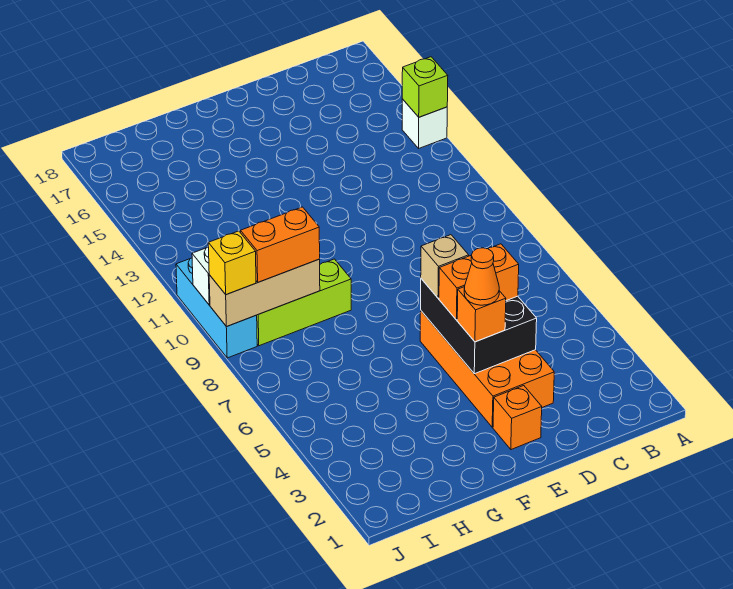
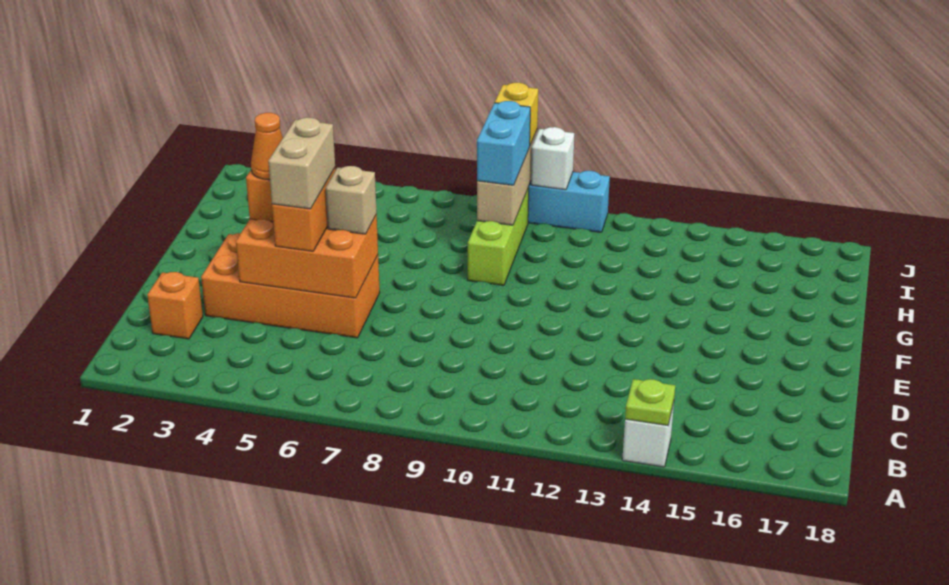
lime brick A14 level 2 -> lime plate A14 level 2
black brick D4:E6 level 2 -> orange brick D4:E6 level 2
none -> tan brick D5:E5 level 4
orange brick E2 level 1 -> orange brick C2 level 1
orange brick H9:I9 level 3 -> cyan brick H9:I9 level 3

